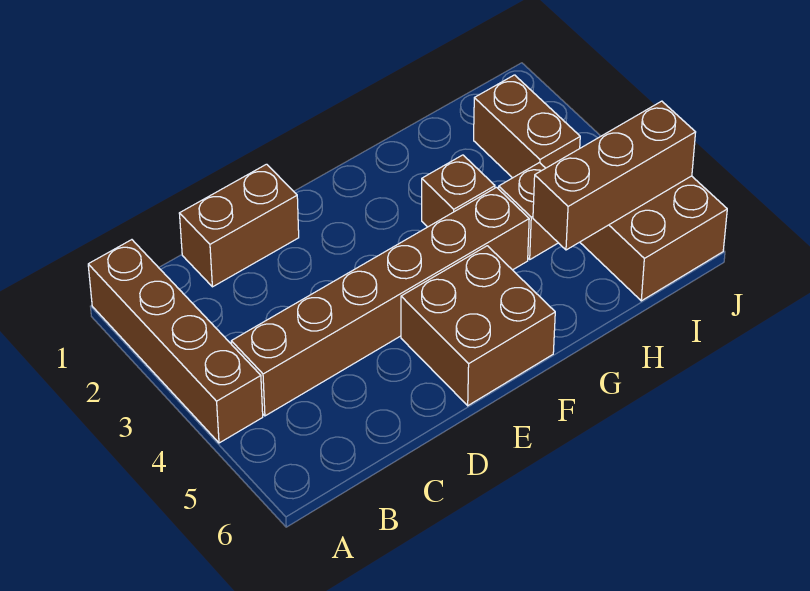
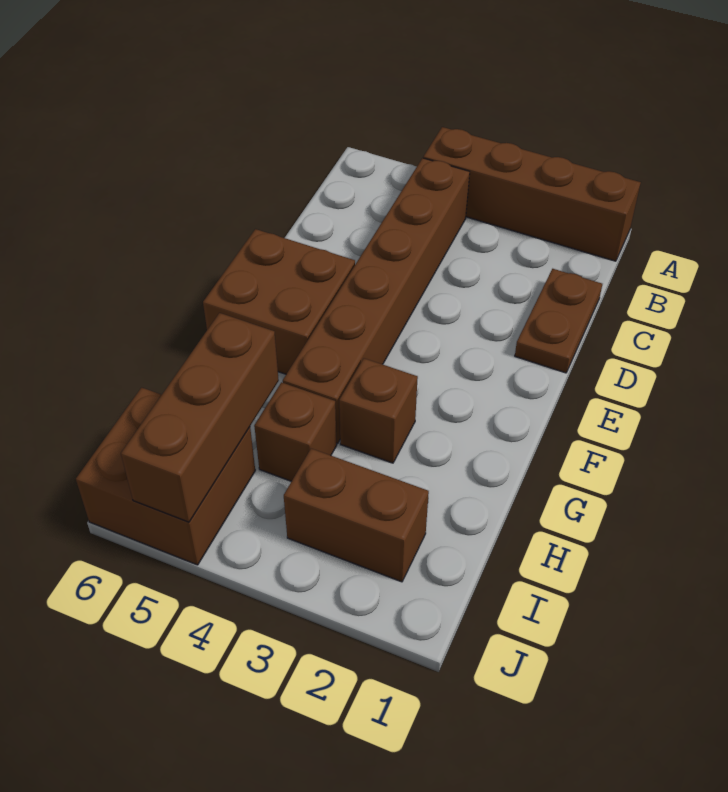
brown brick C1:D1 level 1 -> brown plate C1:D1 level 1

